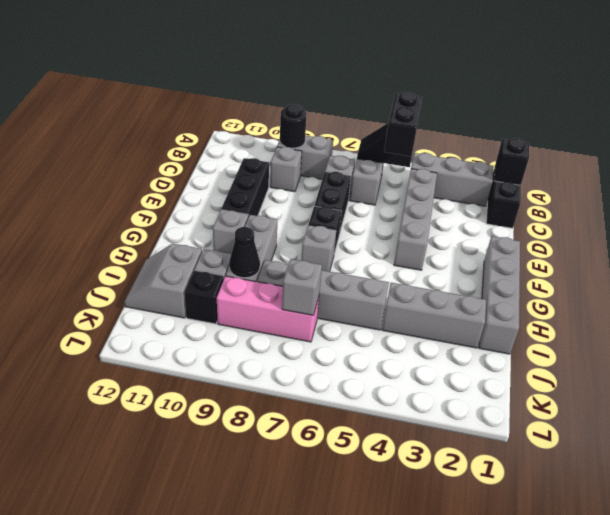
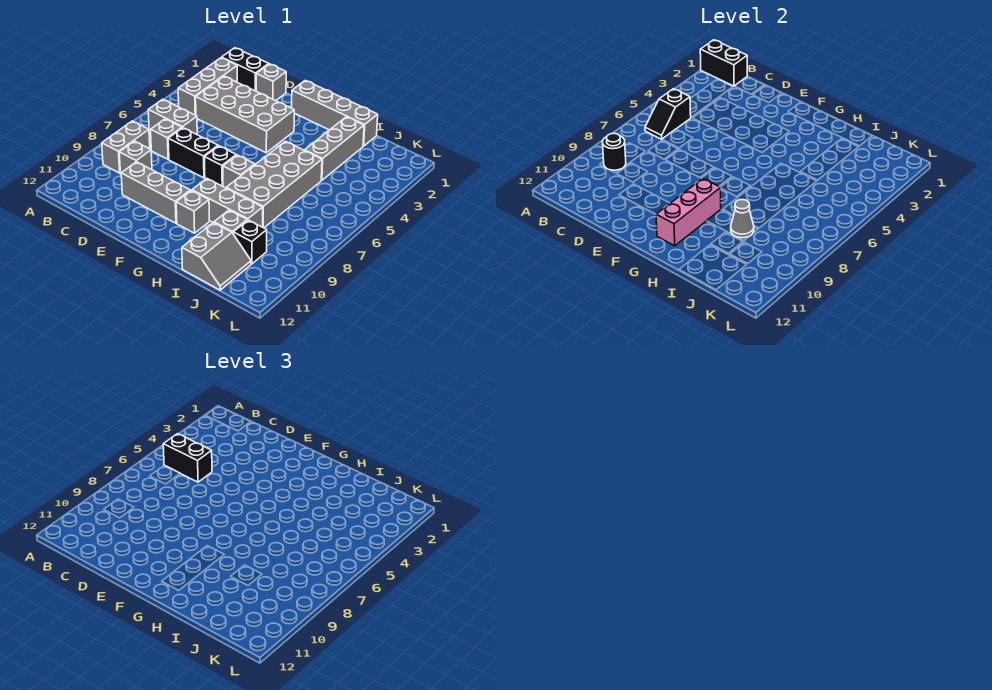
black brick B1 level 2 -> black brick A1:B1 level 2
grey brick C4:F4 level 1 -> grey brick C3:F4 level 1
black brick D10:F10 level 1 -> grey brick D10:F10 level 1
grey brick I5:I8 level 1 -> grey brick H5:I8 level 1
black cone I9 level 2 -> grey cone I9 level 2
grey slope I11:J12 level 1 top 11 -> grey slope I11:J12 level 1 top I
pink brick J7:J9 level 1 -> pink brick G9:G11 level 2
grey brick J7 level 2 -> grey brick D1 level 1

